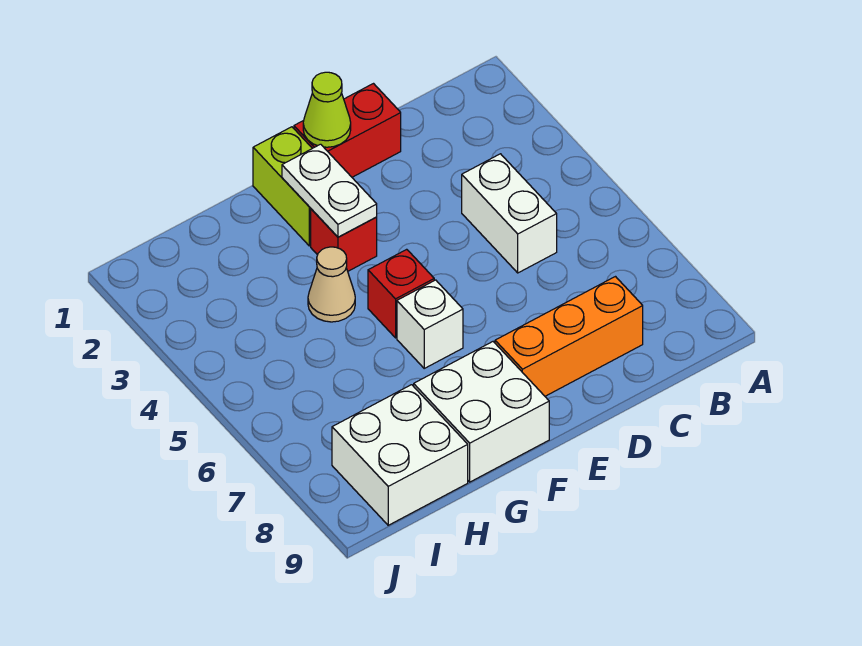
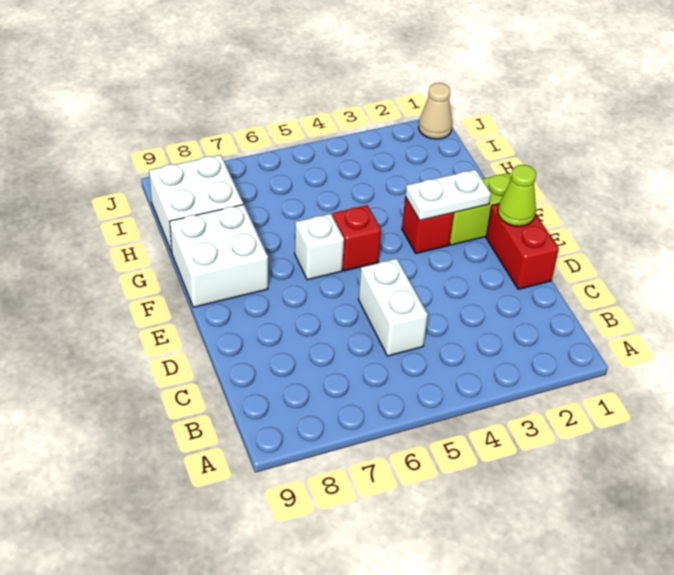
white brick C4:C5 level 1 -> white brick C5:D5 level 1
orange brick C8:E8 level 1 -> none
tan cone G4 level 1 -> tan cone J1 level 1

